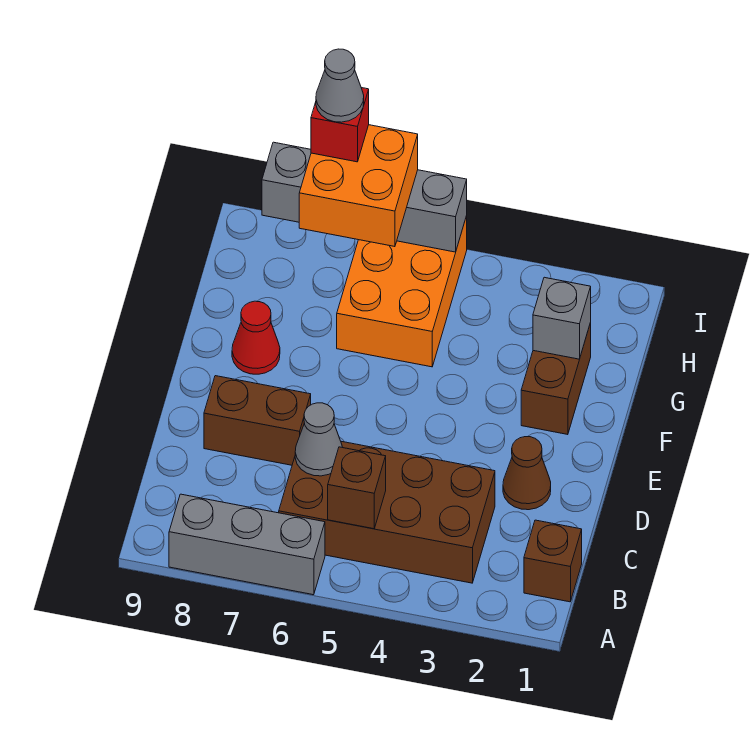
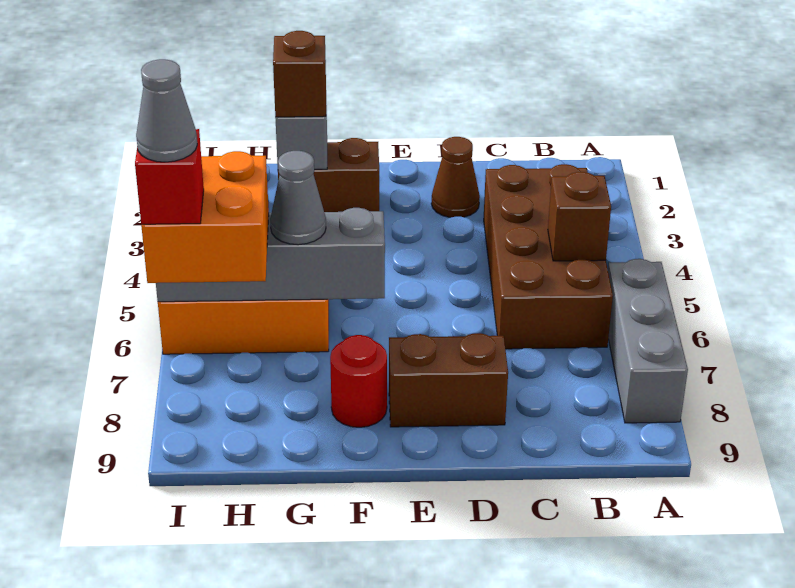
brown brick B1 level 1 -> brown brick G2 level 3
grey cone C6 level 2 -> grey cone G6 level 3
brown brick D7:D8 level 1 -> brown brick D8:E8 level 1
red cone F8 level 1 -> red round brick F8 level 1
grey brick I5:I8 level 2 -> grey brick F6:I6 level 2

